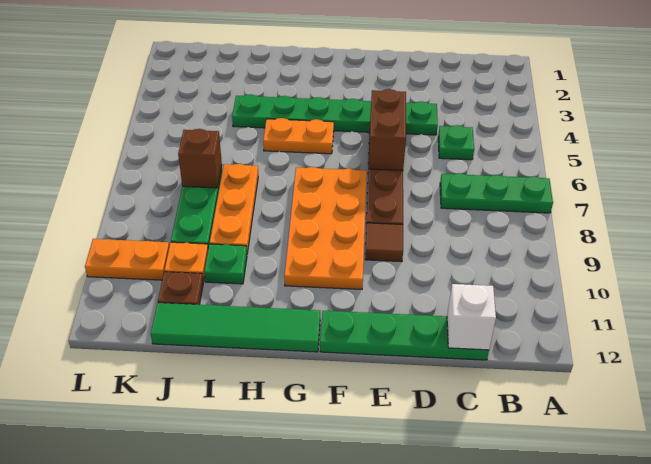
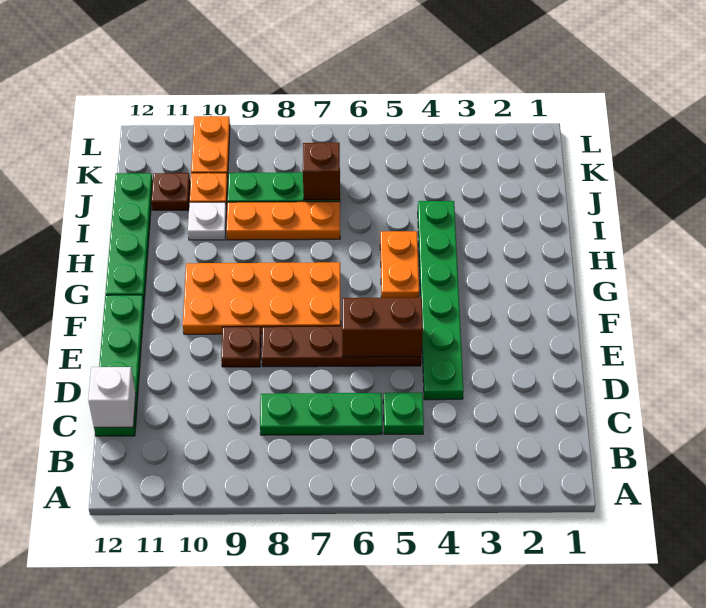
green plate A7:C7 level 1 -> green plate C6:C8 level 1
brown tile E9 level 1 -> brown plate E9 level 1
green tile G12:J12 level 1 -> green plate G12:J12 level 1
green plate I10 level 1 -> white plate I10 level 1

